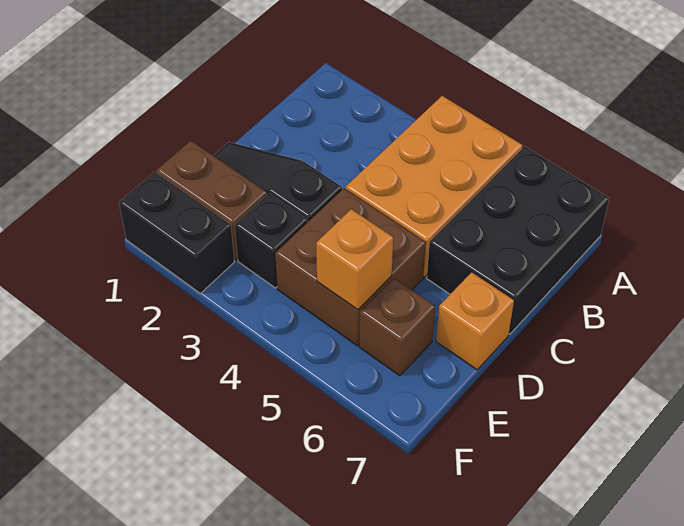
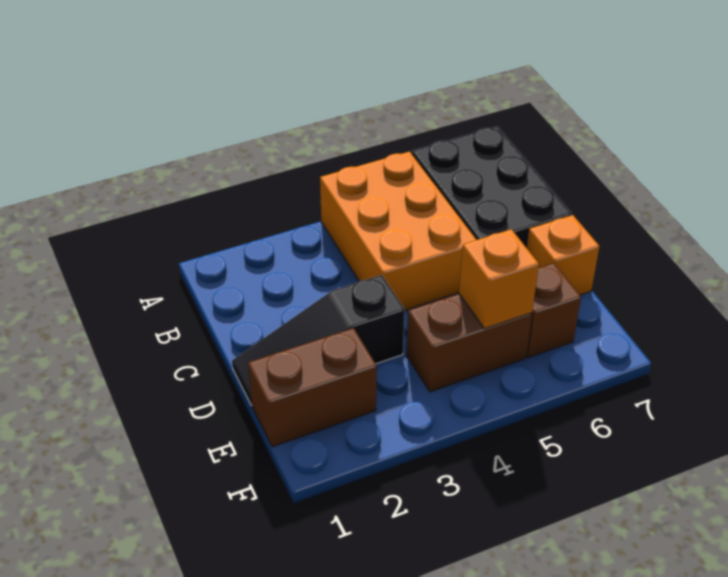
brown brick D4:E5 level 1 -> brown brick E4:E5 level 1
black brick E3 level 1 -> none
black brick F1:F2 level 1 -> none

